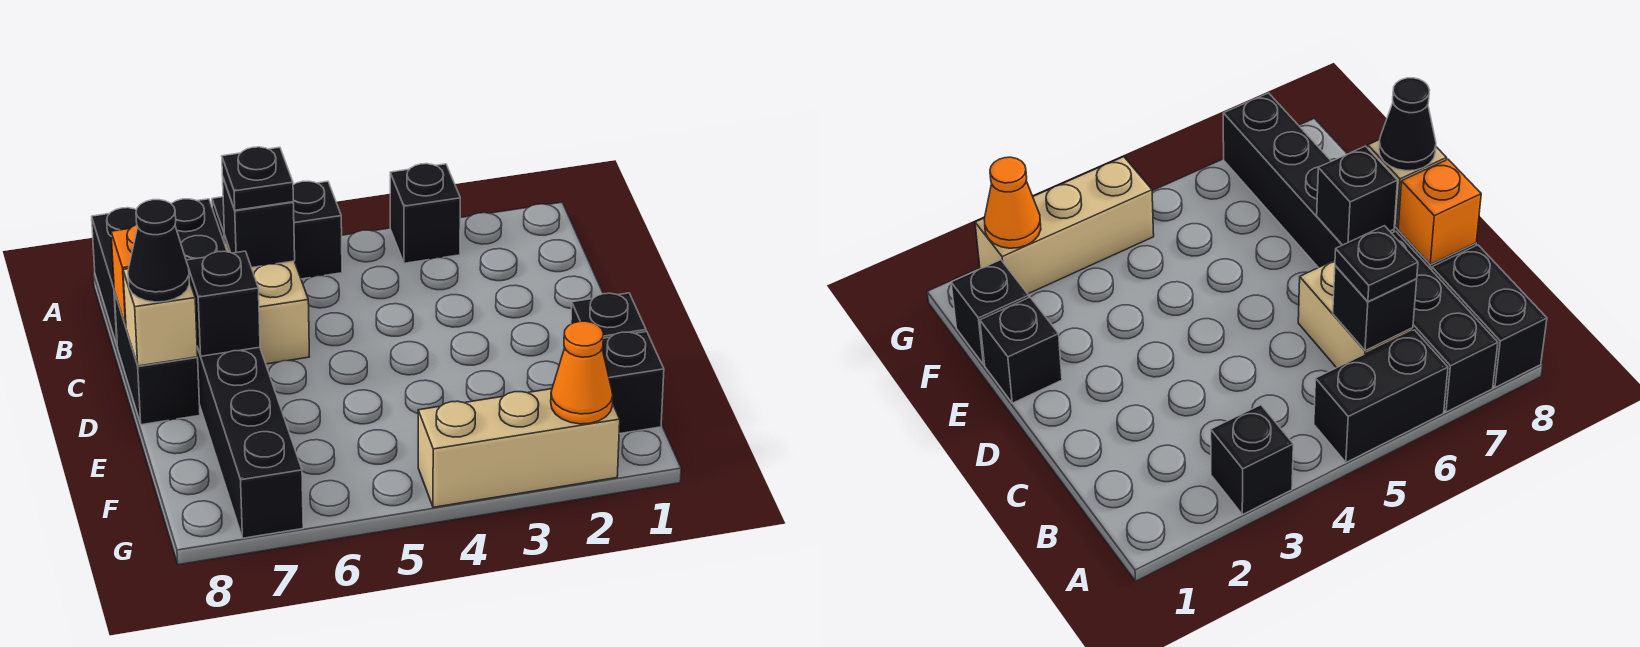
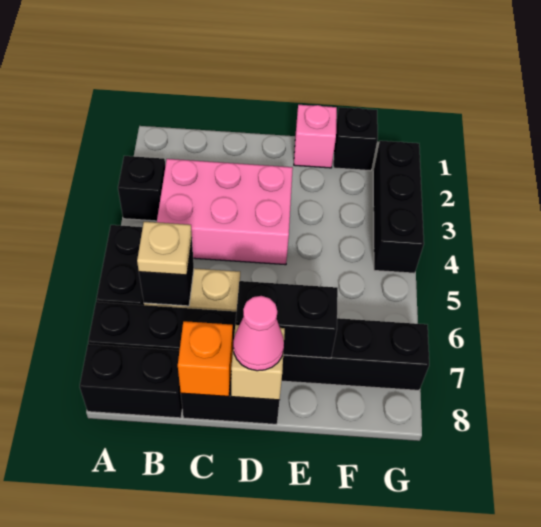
none -> pink brick B3:D4 level 1
black plate B6 level 3 -> tan plate B6 level 3
black brick D7 level 2 -> black brick D7:E7 level 2
black cone D8 level 3 -> pink cone D8 level 3
black brick E1 level 1 -> pink brick E1 level 1
tan brick G2:G4 level 1 -> black brick G2:G4 level 1
orange cone G2 level 2 -> none

